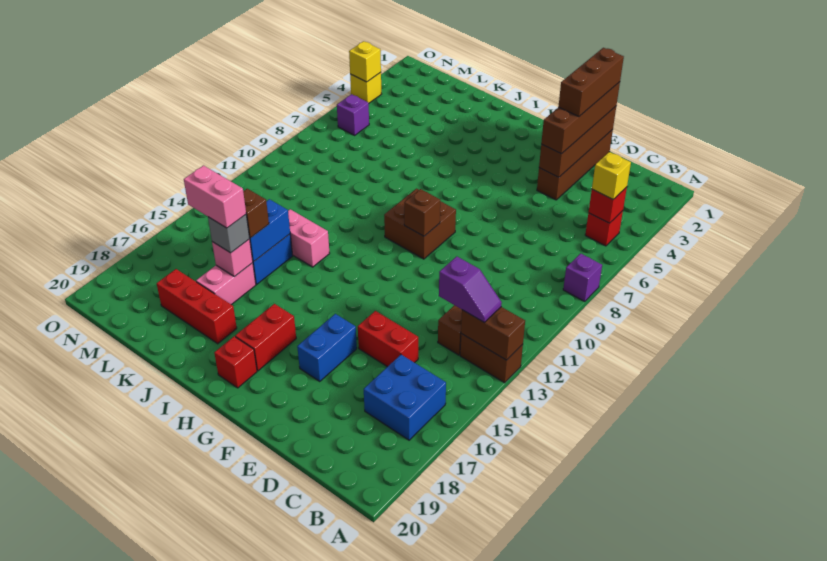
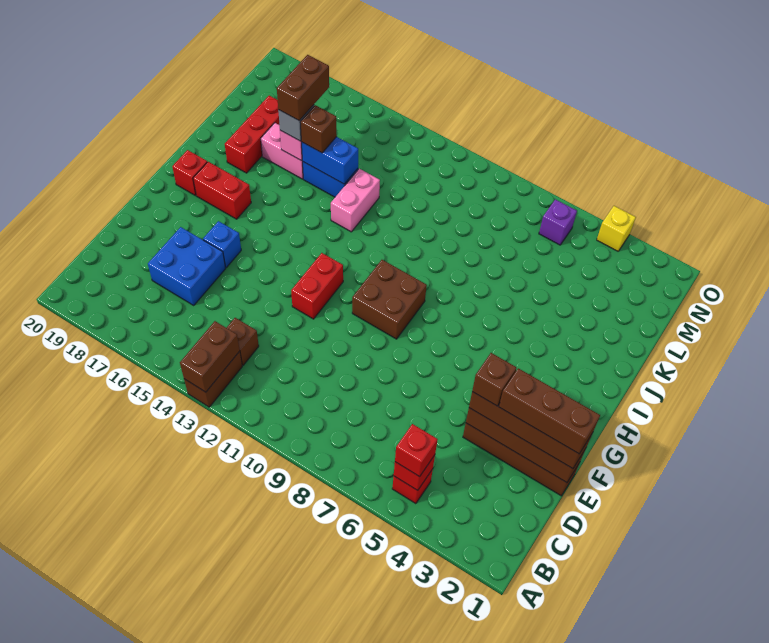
purple brick A8 level 1 -> none
yellow brick B5 level 3 -> red brick B5 level 3
purple slope B13:C13 level 3 top C -> none
blue brick B16:C17 level 1 -> blue brick D16:E17 level 1
red brick D15:E15 level 1 -> red brick F12:G12 level 1
blue brick F16:F17 level 1 -> blue brick F16 level 1
brown brick G10 level 2 -> brown brick E4 level 4
pink brick K16:L16 level 4 -> brown brick K16:L16 level 4
yellow brick O4 level 2 -> none

